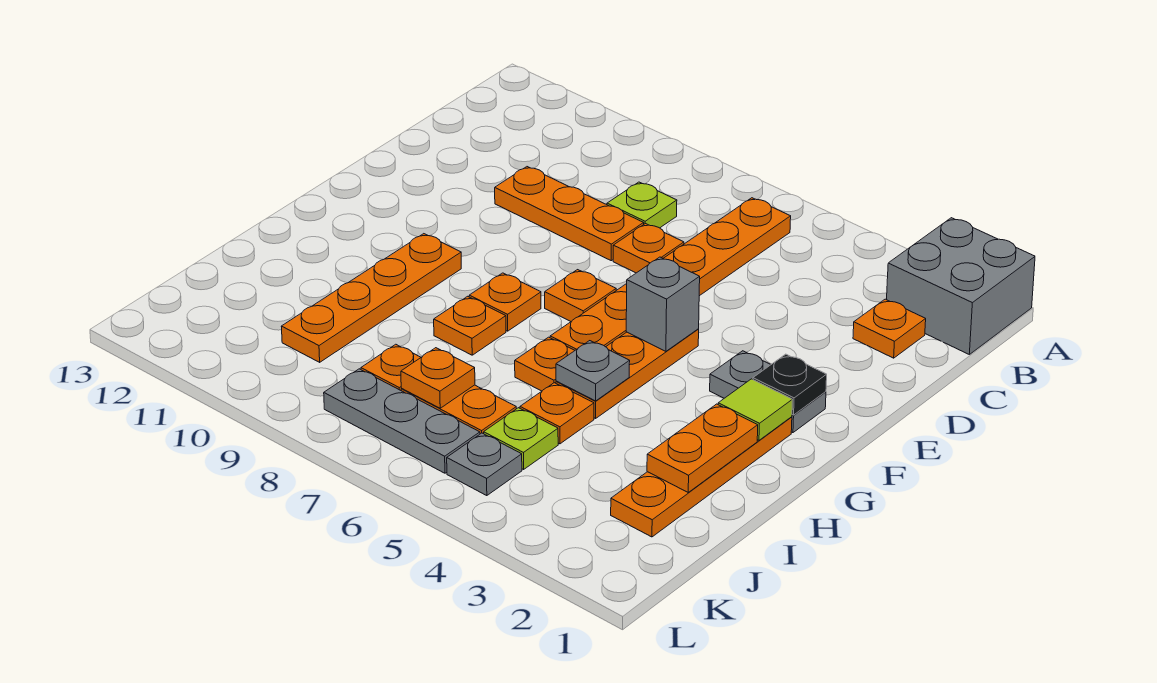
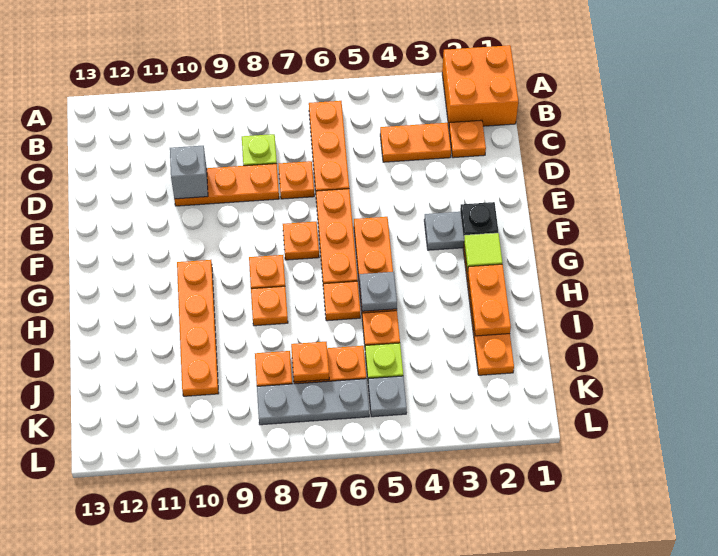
grey brick A1:B2 level 1 -> orange brick A1:B2 level 1
none -> orange plate C3:C4 level 1
grey brick F5 level 2 -> grey brick D10 level 2

